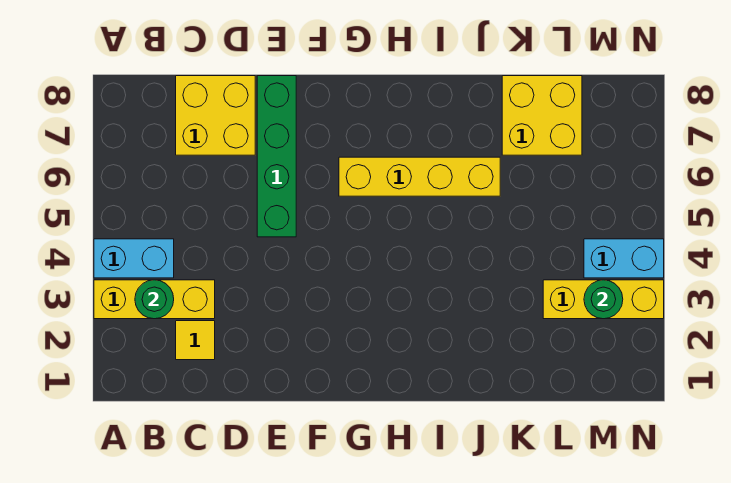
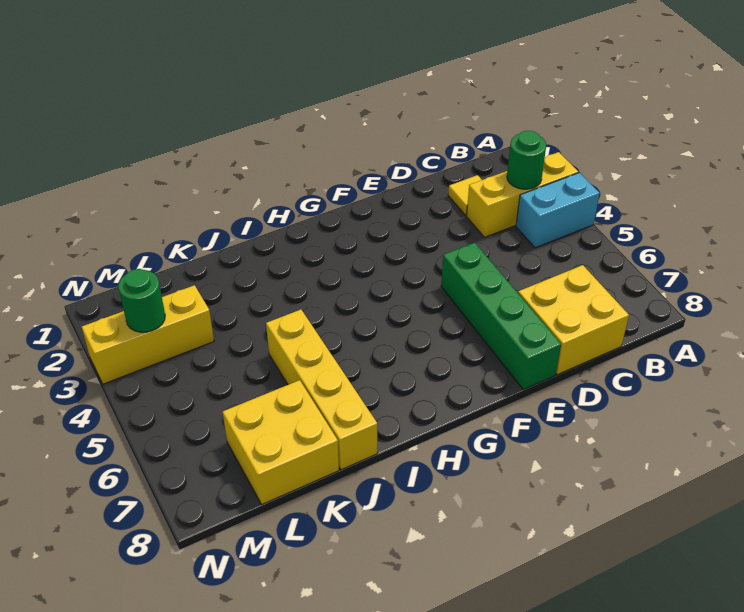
yellow brick G6:J6 level 1 -> yellow brick J5:J8 level 1
cyan brick M4:N4 level 1 -> none

